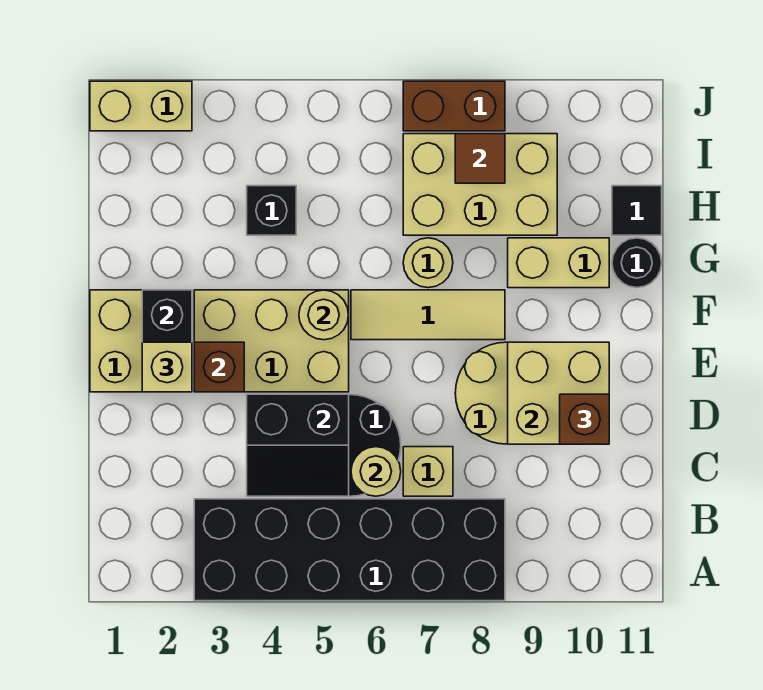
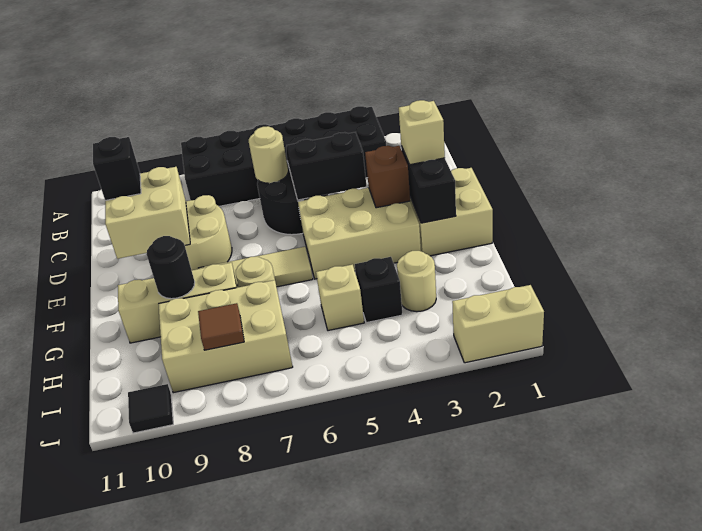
tan brick C7 level 1 -> tan brick H5 level 1
brown brick D10 level 3 -> black brick D10 level 3
tan round brick F5 level 2 -> tan round brick H3 level 1
tan brick G9:G10 level 1 -> tan brick G8:G10 level 1
black round brick G11 level 1 -> black round brick G9 level 2
black tile H11 level 1 -> black tile J10 level 1
brown brick J7:J8 level 1 -> none

